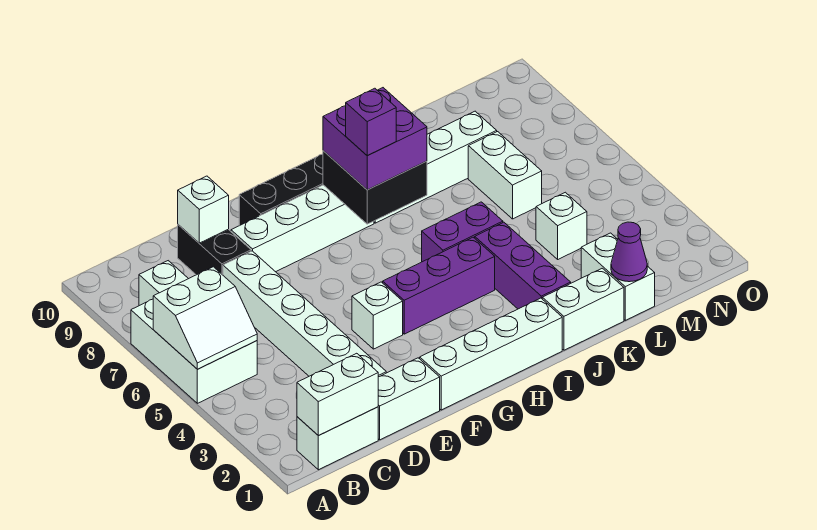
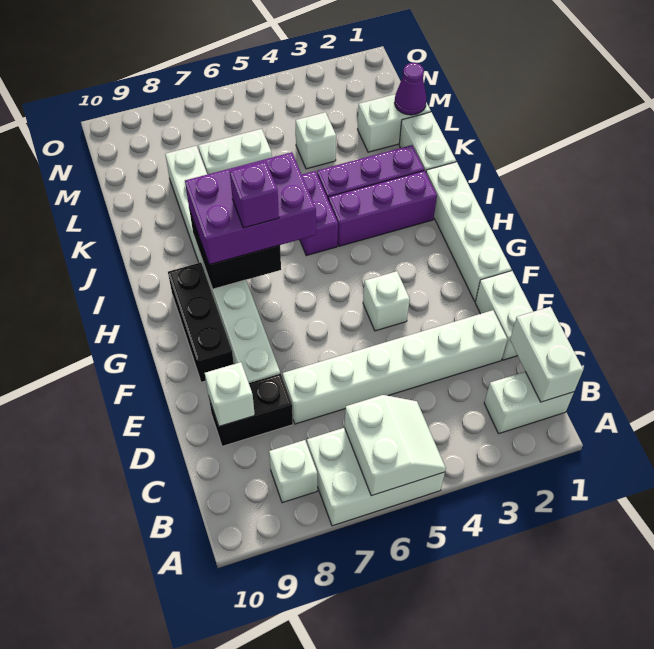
white brick B1:C1 level 1 -> white brick B1:B2 level 1
purple brick G4:I4 level 1 -> purple brick I2:I4 level 1
purple brick H7:I8 level 3 -> purple brick H6:I8 level 3

